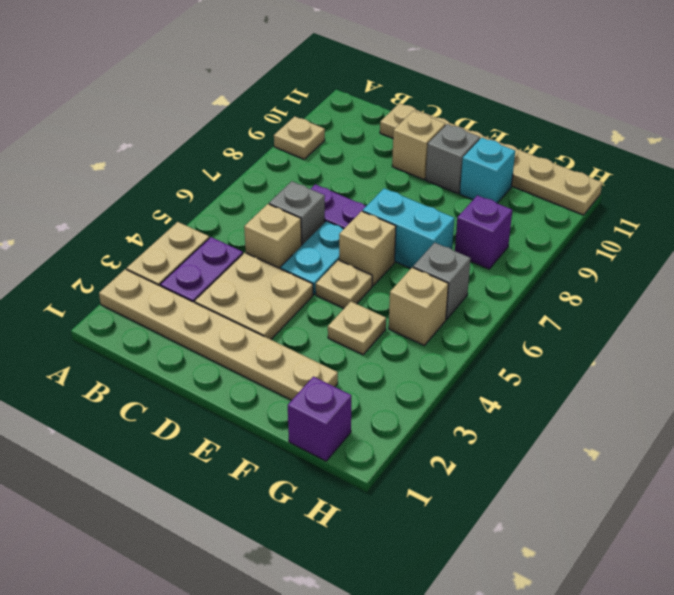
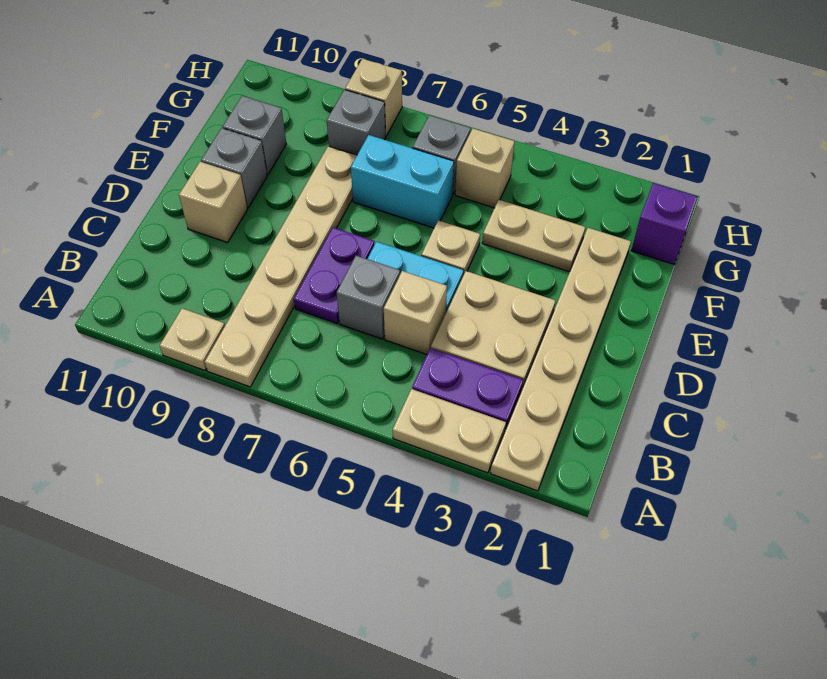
tan plate C11:H11 level 1 -> tan plate A8:F8 level 1
tan brick E6 level 1 -> tan brick H8 level 1
cyan brick E7:F7 level 1 -> cyan brick F6:F7 level 1
tan plate F4 level 1 -> tan plate F3:F4 level 1
cyan brick F10 level 1 -> grey brick F10 level 1
purple brick G8 level 1 -> grey brick G8 level 1

